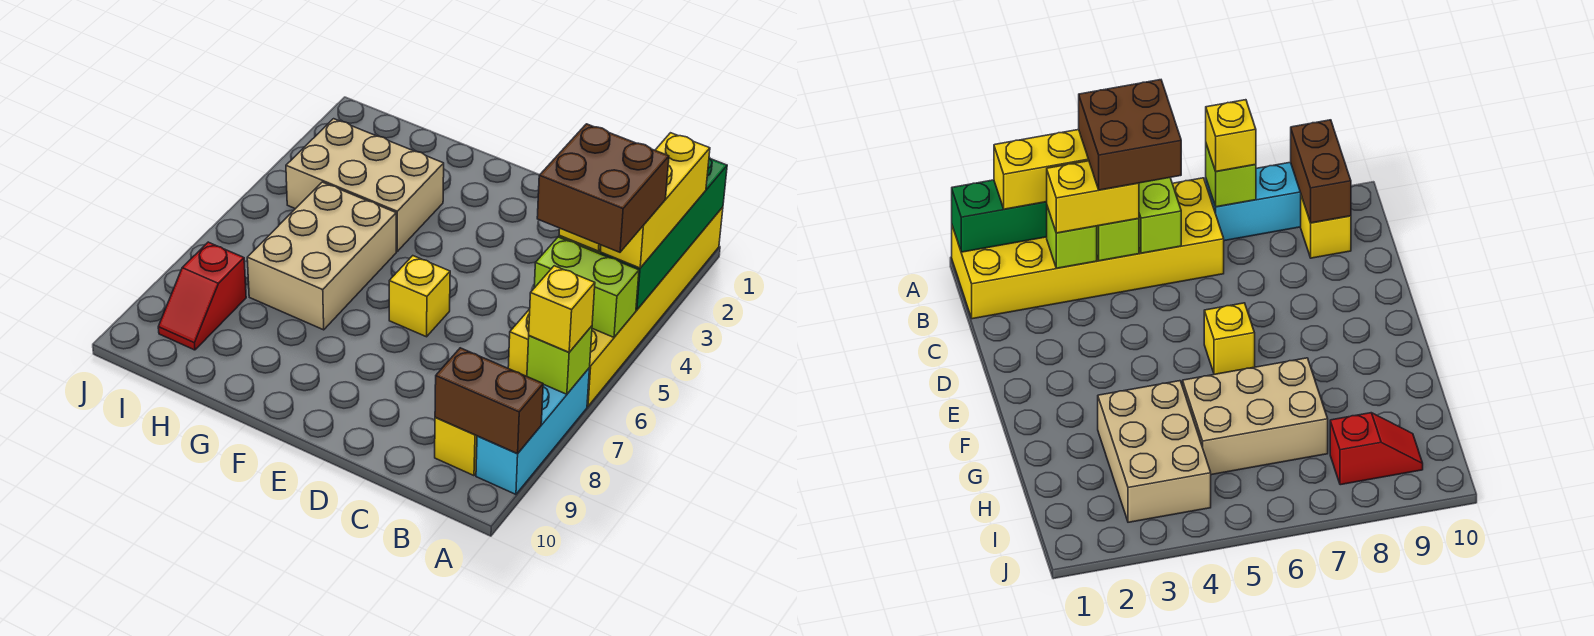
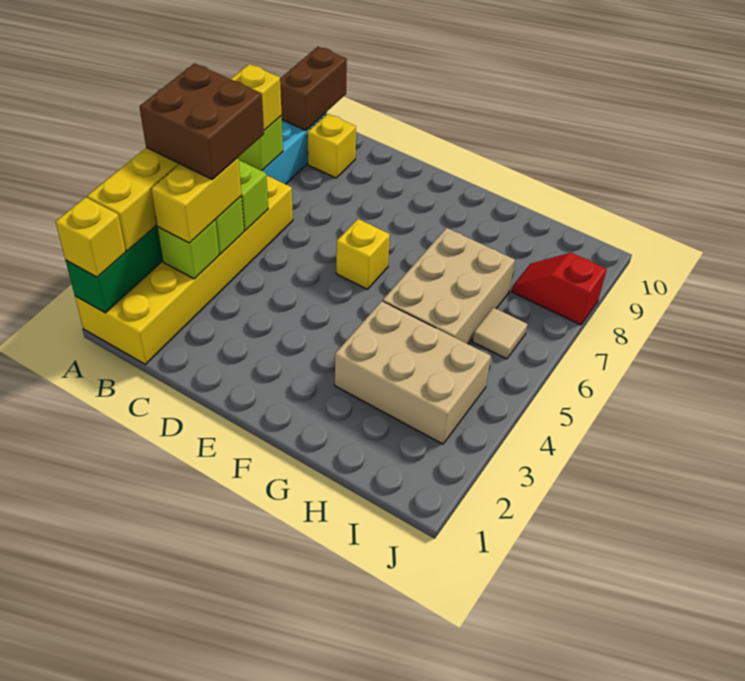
none -> yellow brick A1 level 3
brown brick A9:B9 level 2 -> brown brick A9:A10 level 2
none -> tan tile I6 level 1
red slope I8:I9 level 1 top 8 -> red slope I8:J8 level 1 top J

